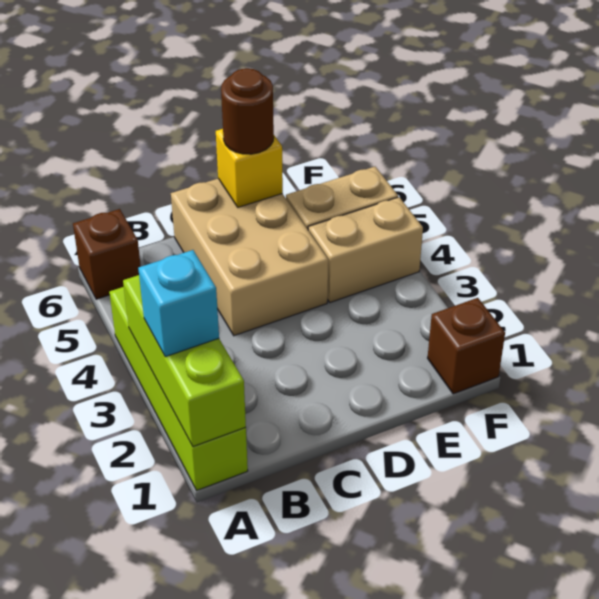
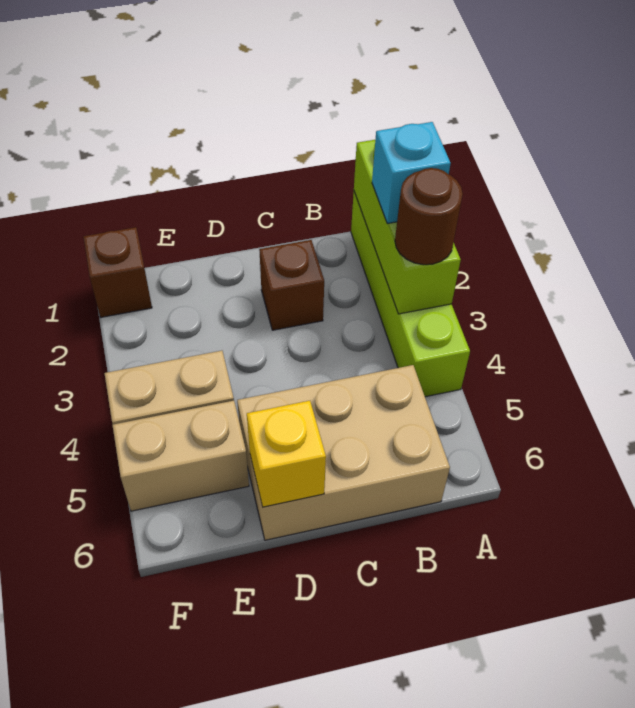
brown brick A6 level 1 -> brown brick C2 level 1
tan brick C4:D6 level 1 -> tan brick B5:D6 level 1
brown round brick D6 level 3 -> brown round brick A3 level 3

